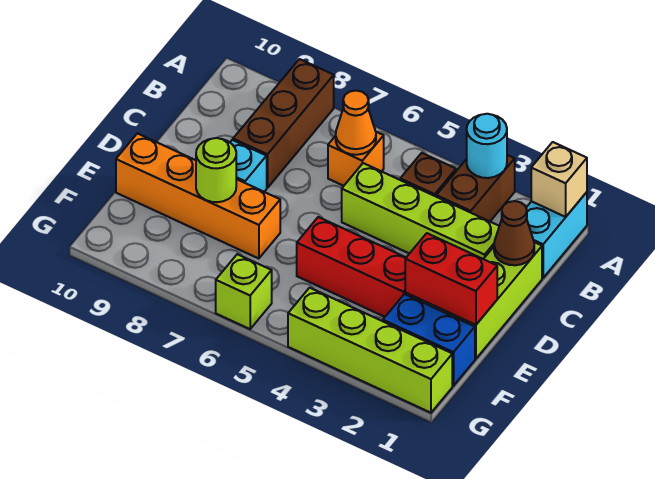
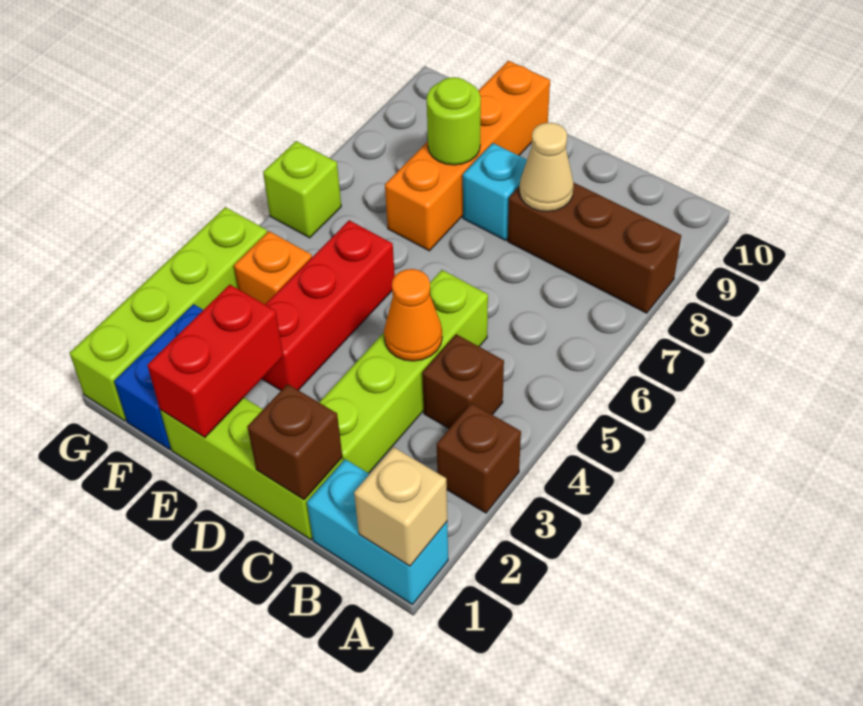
brown brick A3:B3 level 1 -> brown brick A3 level 1
cyan round brick A3 level 2 -> none
orange brick B6 level 1 -> orange brick F4 level 1
orange cone B6 level 2 -> orange cone C4 level 2
brown cone C1 level 2 -> brown brick C1 level 2
none -> tan cone C8 level 2

